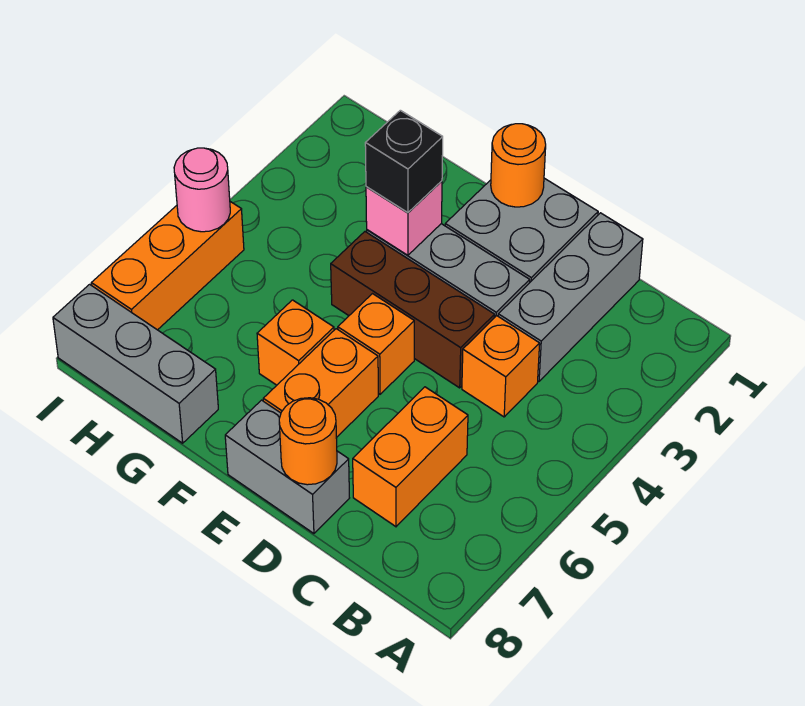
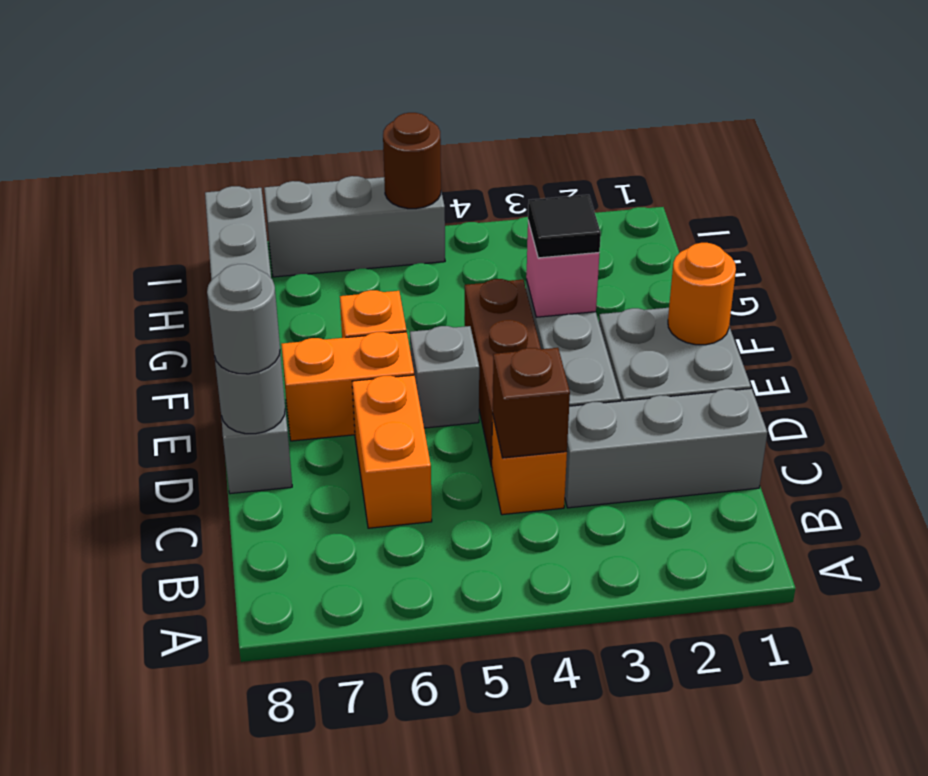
none -> brown brick C4 level 2
orange brick C6:C7 level 1 -> orange brick C6:D6 level 1
orange round brick D8 level 2 -> grey round brick D8 level 2
none -> grey round brick D8 level 3
orange brick E5 level 1 -> grey brick E5 level 1
black brick F3 level 3 -> black tile F3 level 3
orange brick I5:I7 level 1 -> grey brick I5:I7 level 1
pink round brick I5 level 2 -> brown round brick I5 level 2

